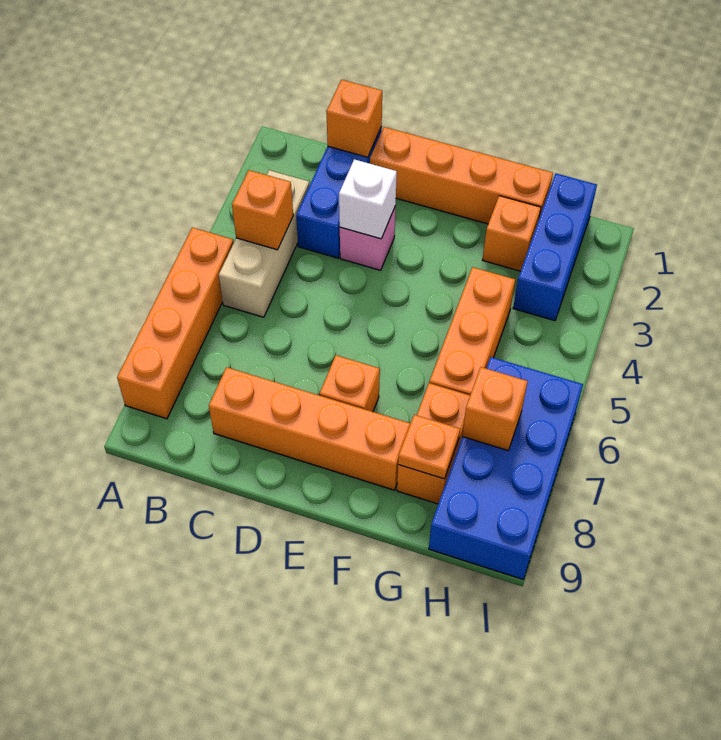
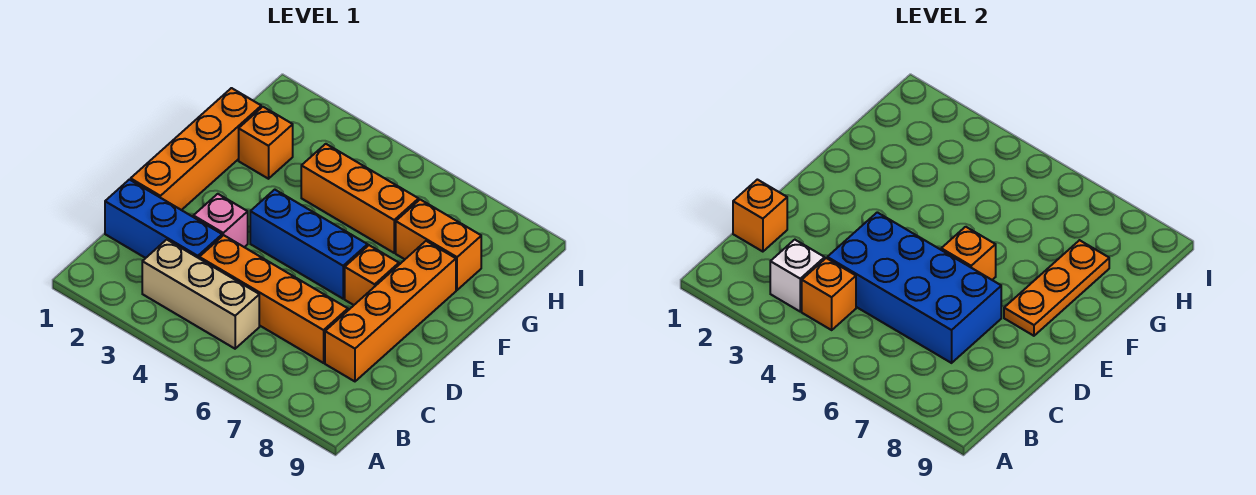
orange brick A5:A8 level 1 -> orange brick C4:C7 level 1
white brick D3 level 2 -> white brick B3 level 2
orange plate G8 level 2 -> orange plate E8:G8 level 2
blue brick H1:H3 level 1 -> blue brick E4:E6 level 1
blue brick H6:I9 level 1 -> blue brick C4:D7 level 2
orange brick H7 level 2 -> orange brick E6 level 2

